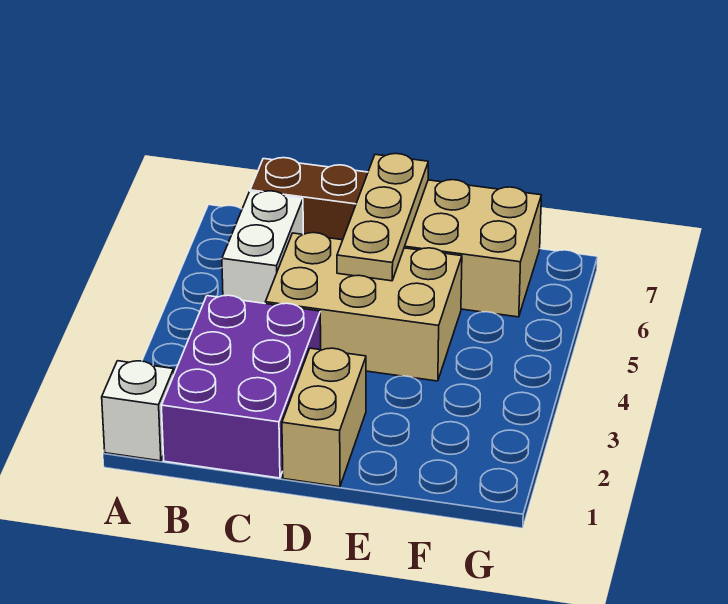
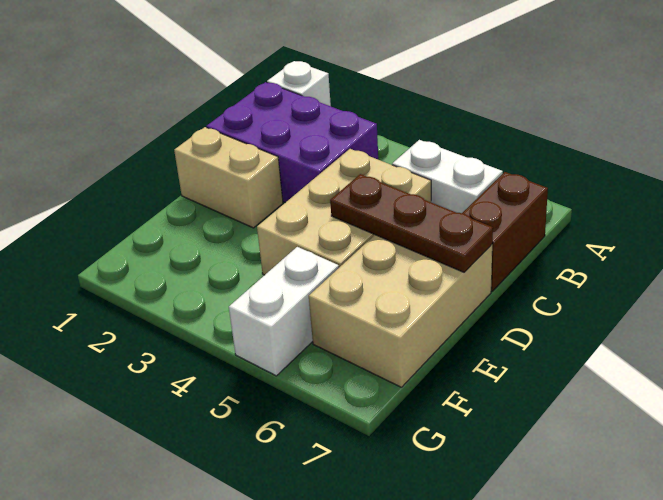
tan plate D5:D7 level 2 -> brown plate D5:D7 level 2
none -> white brick F5:G5 level 1

